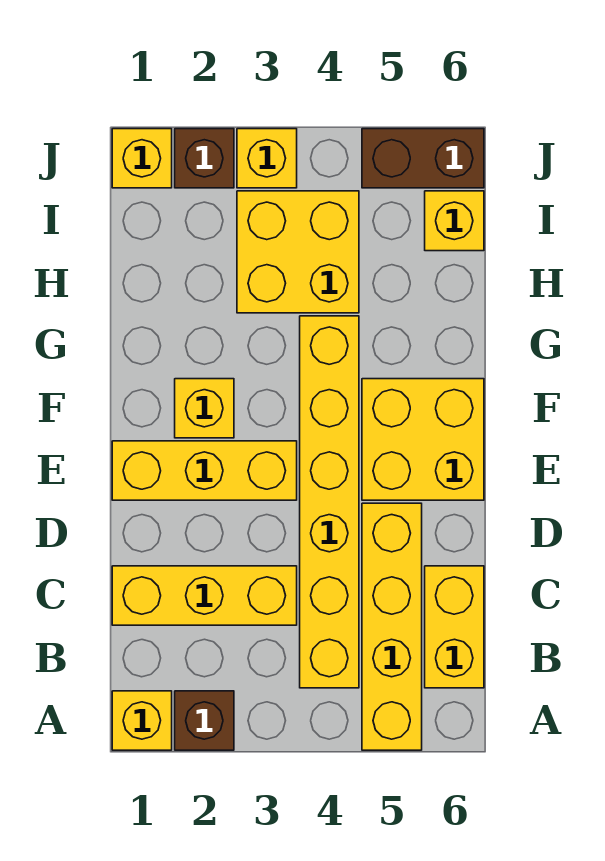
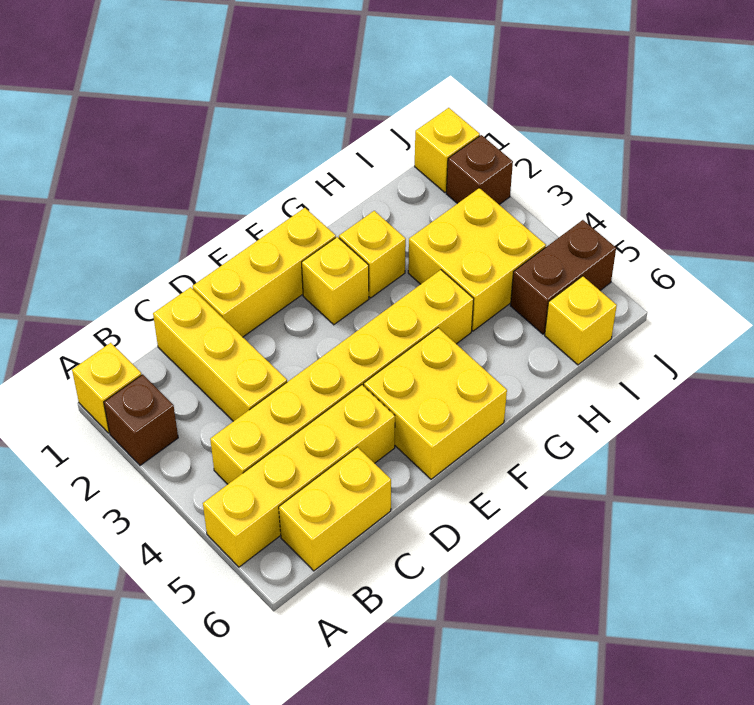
yellow brick E1:E3 level 1 -> yellow brick D1:F1 level 1
yellow brick J3 level 1 -> yellow brick G2 level 1
brown brick J5:J6 level 1 -> brown brick I5:J5 level 1

